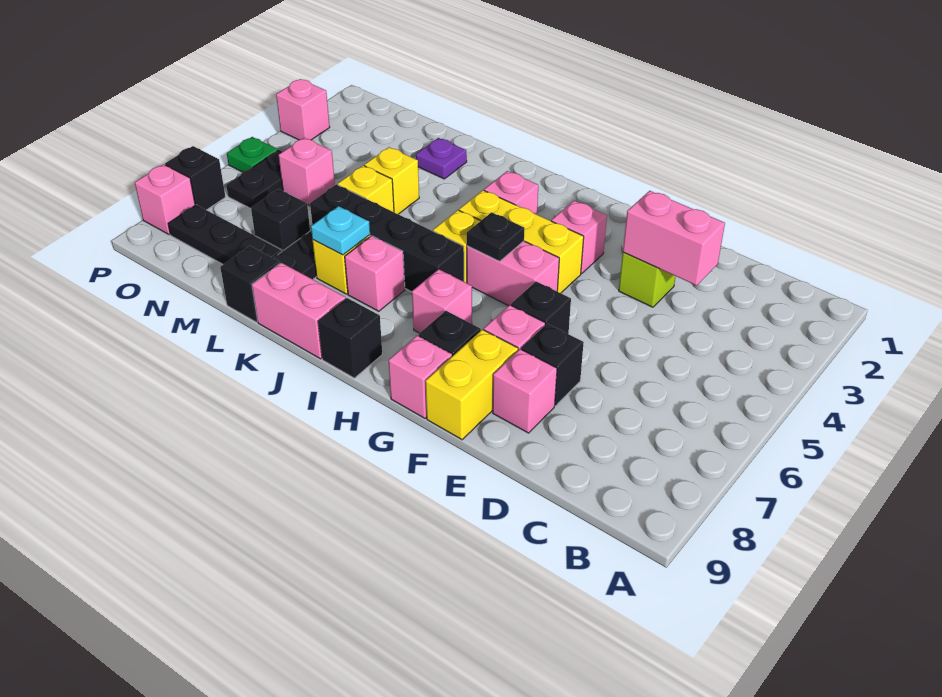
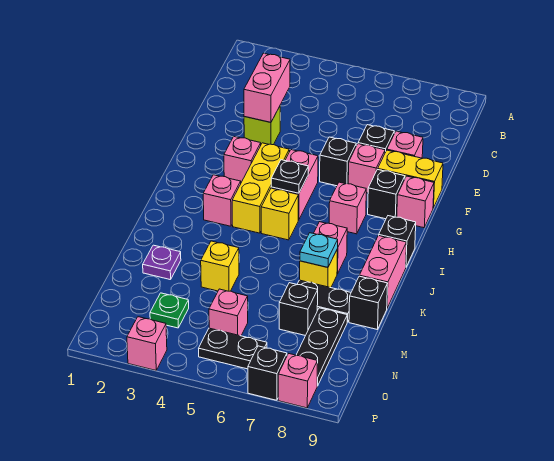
black brick I6:L6 level 1 -> none
yellow brick L5 level 1 -> none
green plate P5 level 1 -> green plate N3 level 1

